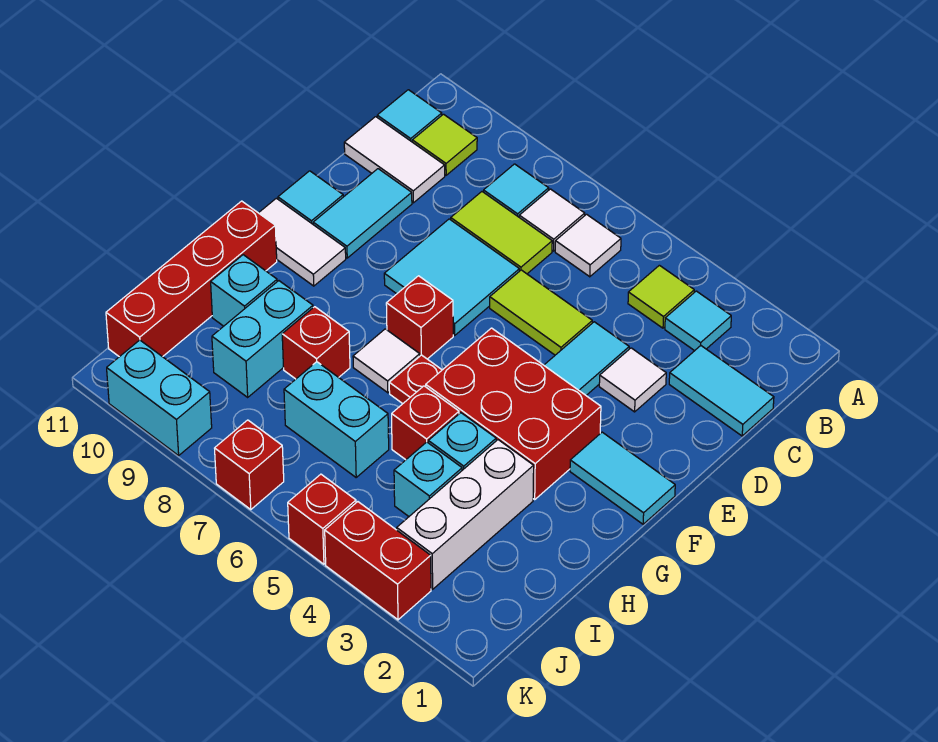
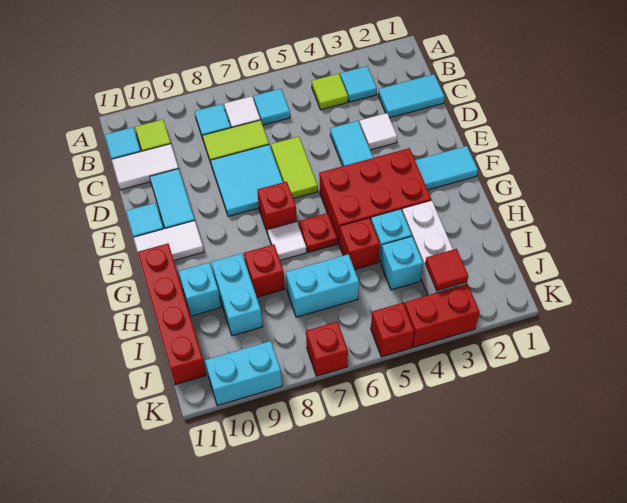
white tile B6 level 1 -> cyan tile B6 level 1
lime tile D5:D6 level 1 -> lime tile D6:E6 level 1
none -> red tile J3 level 2

